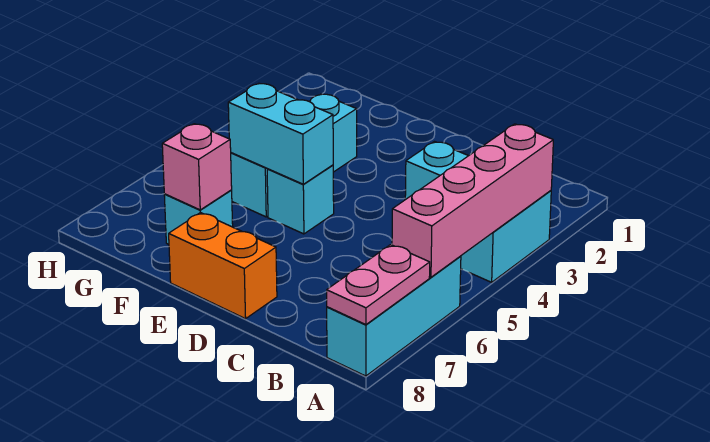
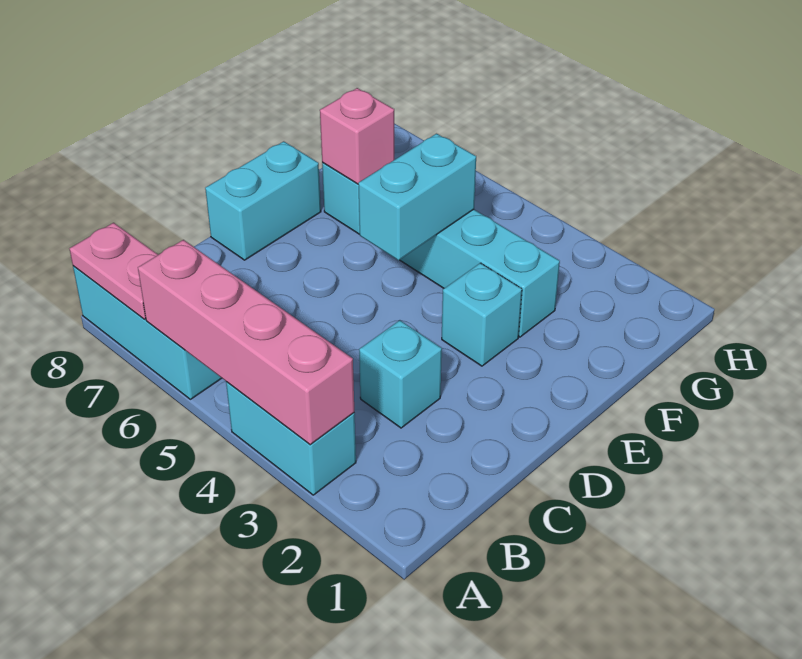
orange brick D8:E8 level 1 -> cyan brick D8:E8 level 1
cyan brick E5 level 1 -> cyan brick E3 level 1

